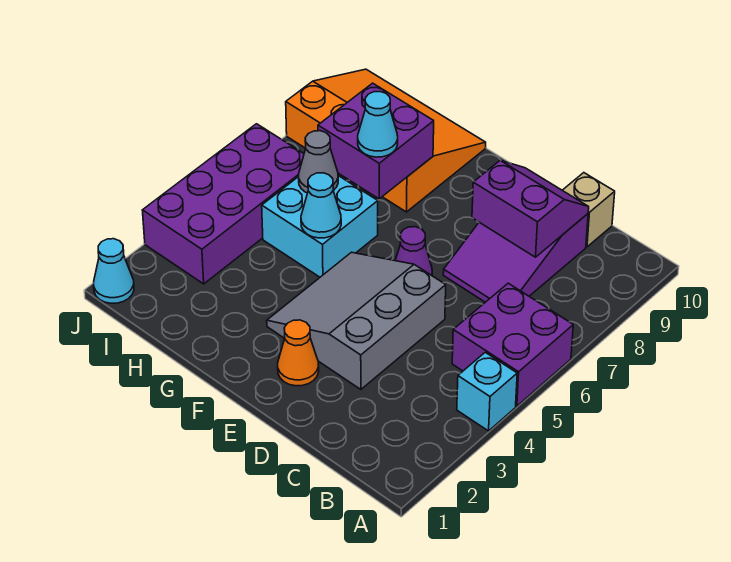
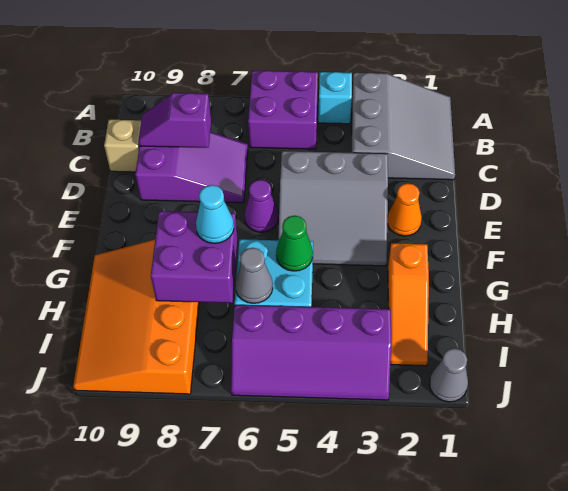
none -> grey slope A1:C3 level 1 top 3
purple slope C8:D9 level 2 top 8 -> purple slope C8:C9 level 2 top 8
none -> orange slope G2:I2 level 1 top G
cyan cone G5 level 2 -> green cone G5 level 2
purple brick I3:J6 level 1 -> purple slope I3:J6 level 1 top I
cyan cone J1 level 1 -> grey cone J1 level 1

